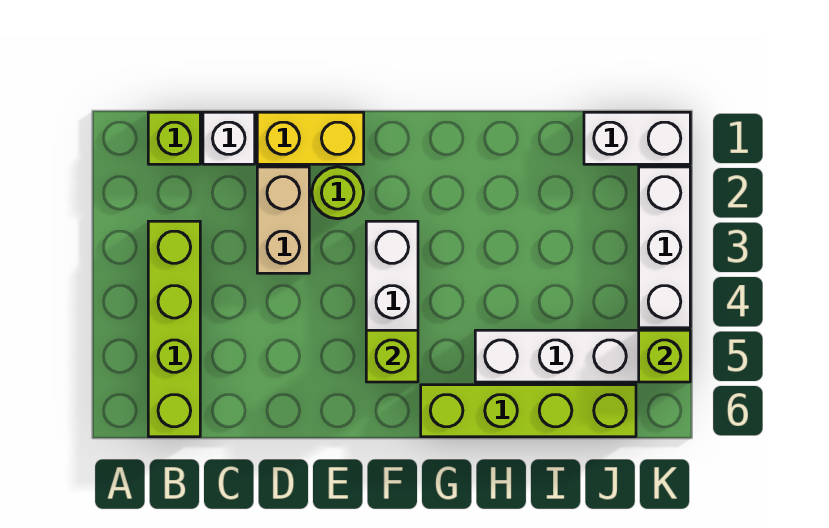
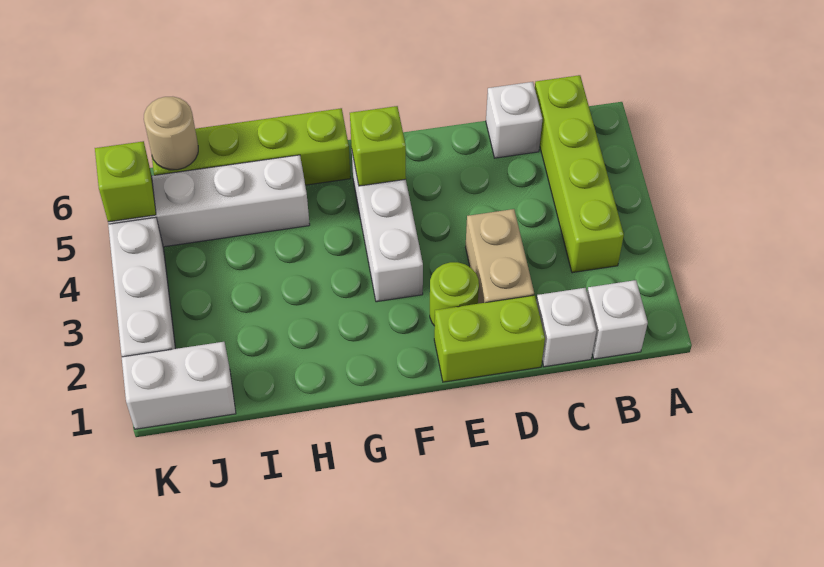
lime brick B1 level 1 -> white brick B1 level 1
none -> white brick C6 level 1
yellow brick D1:E1 level 1 -> lime brick D1:E1 level 1
none -> tan round brick J6 level 2

